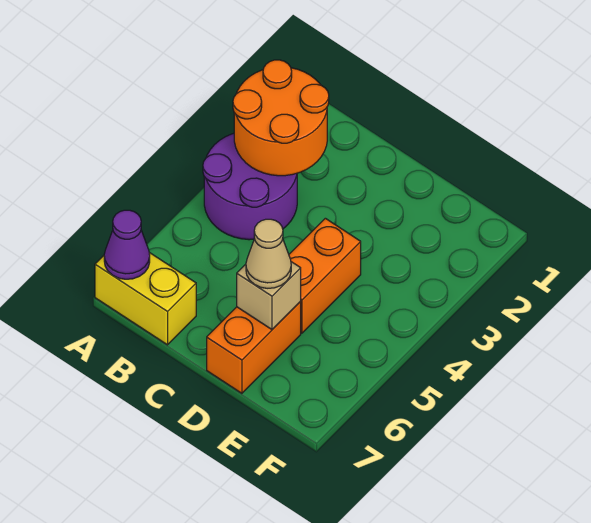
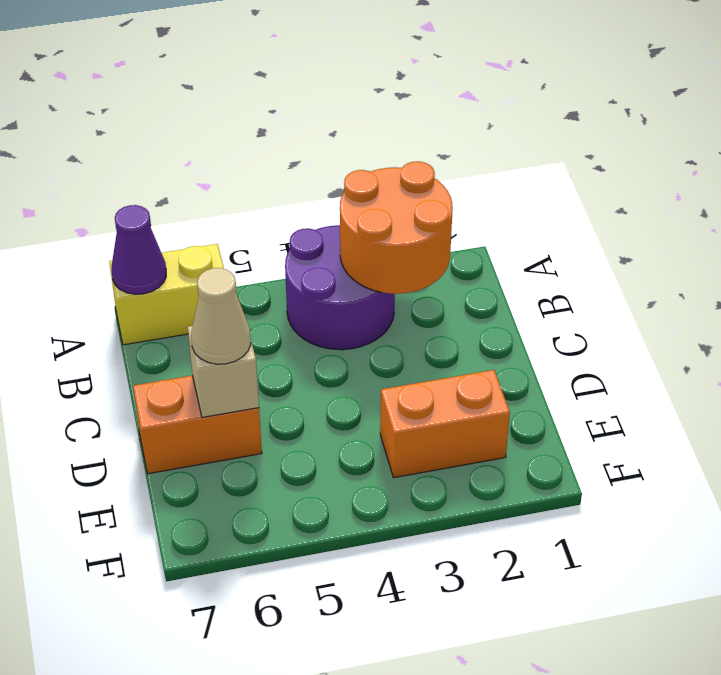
yellow brick A7:B7 level 1 -> yellow brick A6:A7 level 1
orange brick D4:D5 level 1 -> orange brick E2:E3 level 1

